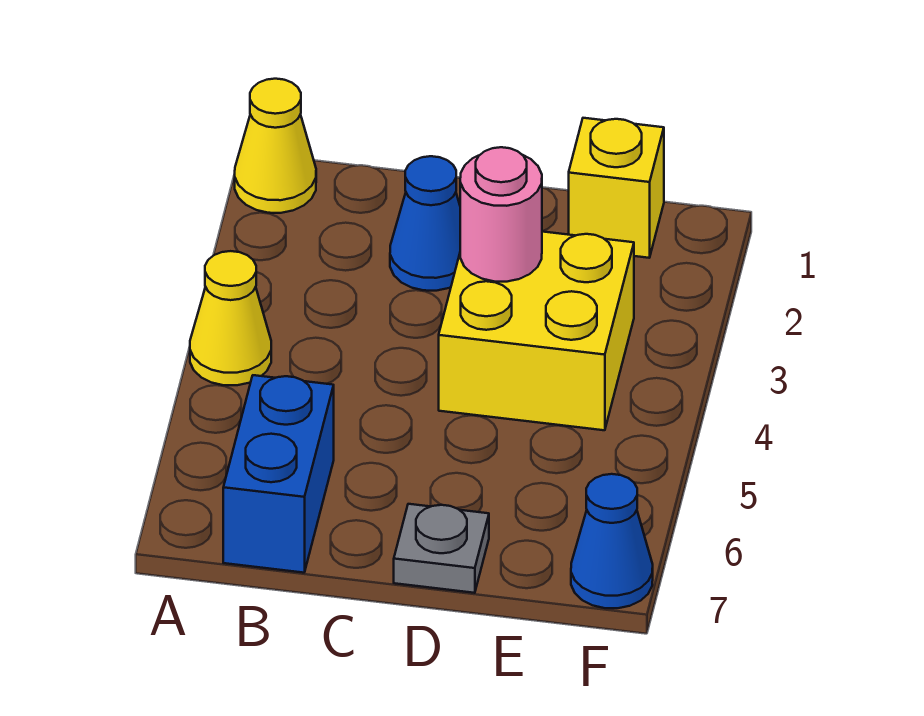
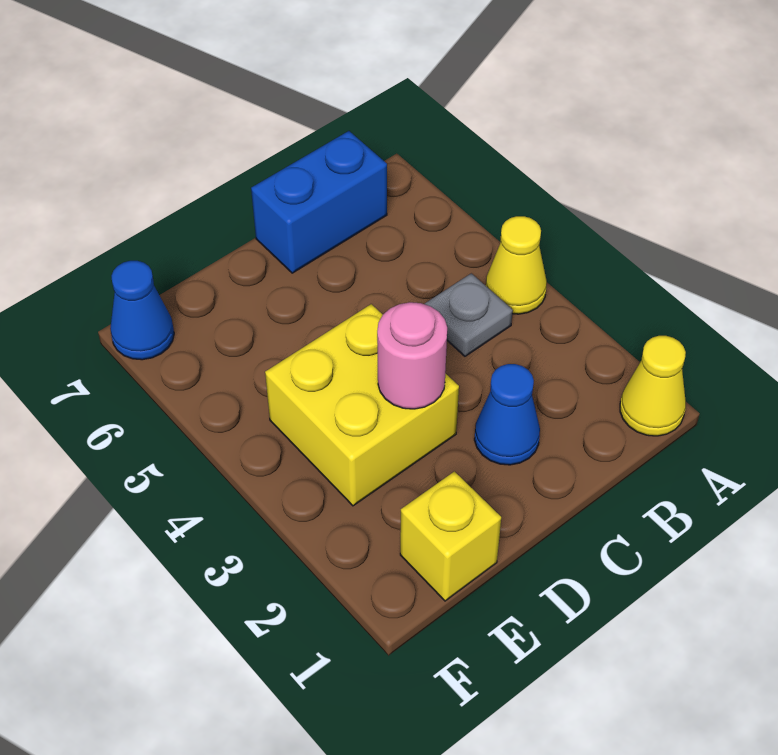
blue brick B6:B7 level 1 -> blue brick B7:C7 level 1
grey plate D7 level 1 -> grey plate B4 level 1

